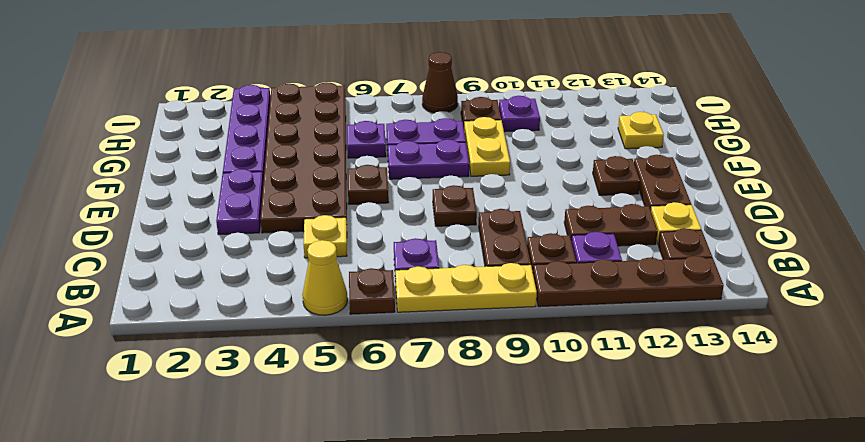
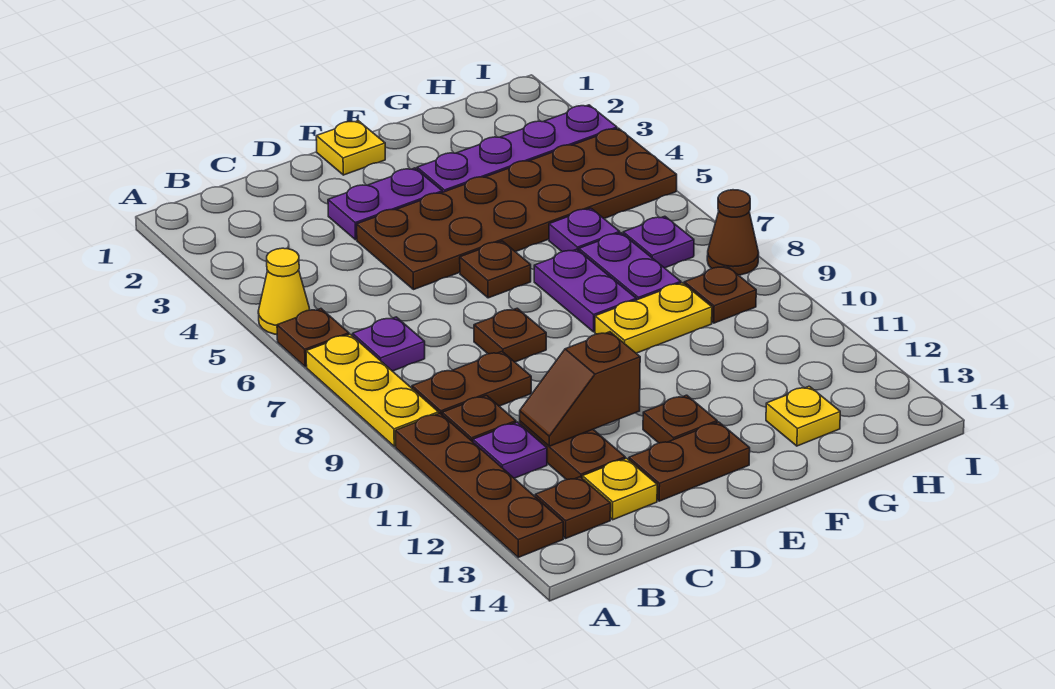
yellow plate C5 level 1 -> yellow plate E1 level 1
none -> brown slope C11:D11 level 2 top D
purple plate H10 level 1 -> purple plate H7 level 1

